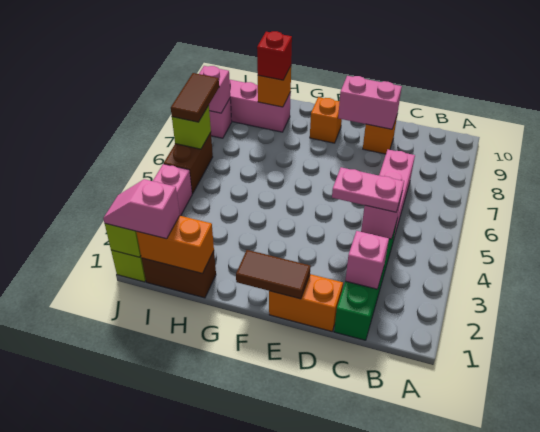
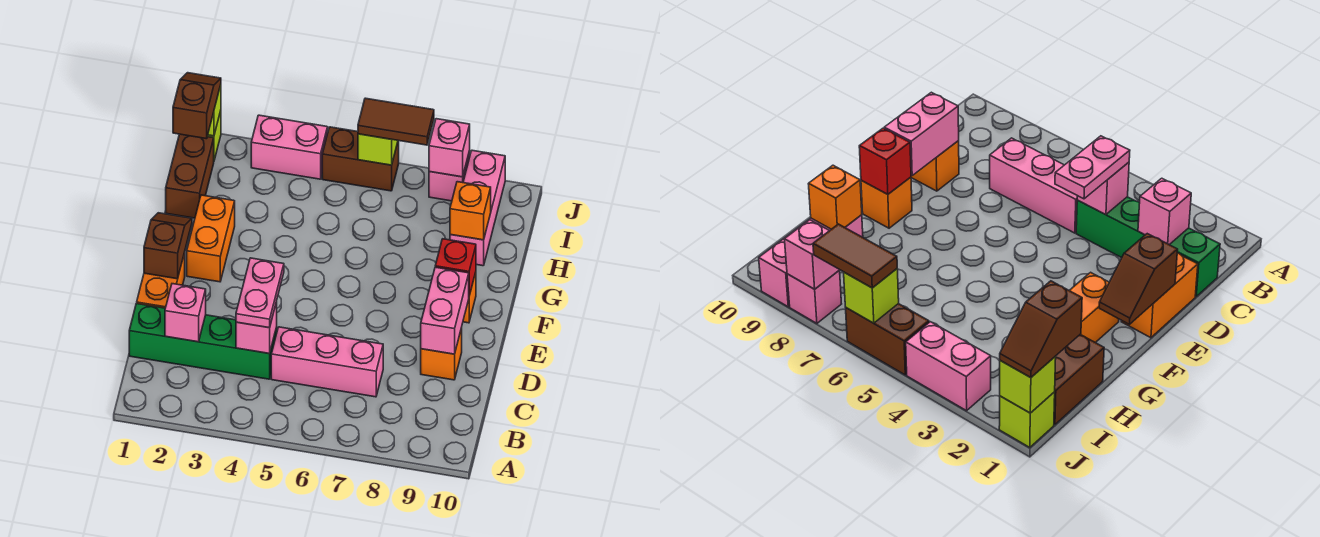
brown tile E1:F1 level 2 -> brown slope E1:F1 level 2 top E
orange brick H1:I1 level 2 -> orange brick F2:G2 level 1
red brick H9 level 3 -> red brick F9 level 2
pink slope I1:J1 level 3 top I -> brown slope I1:J1 level 3 top I

